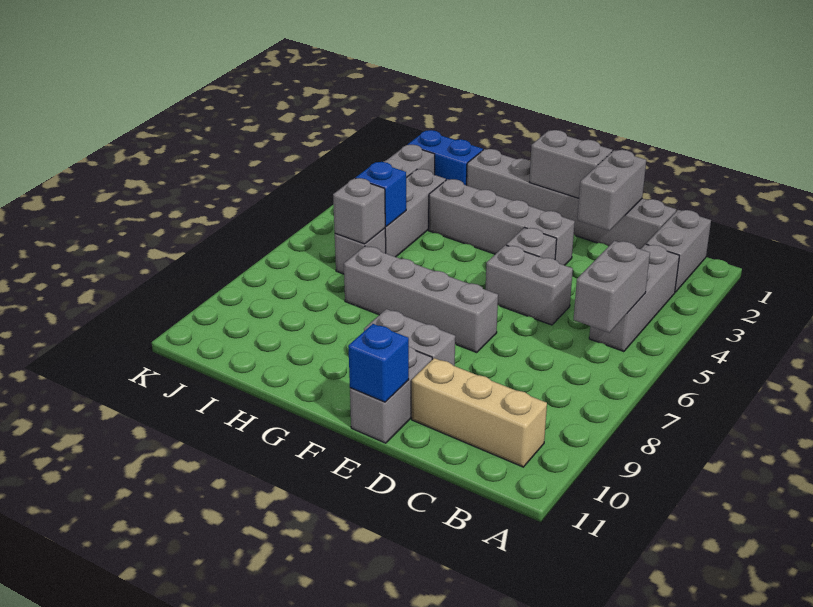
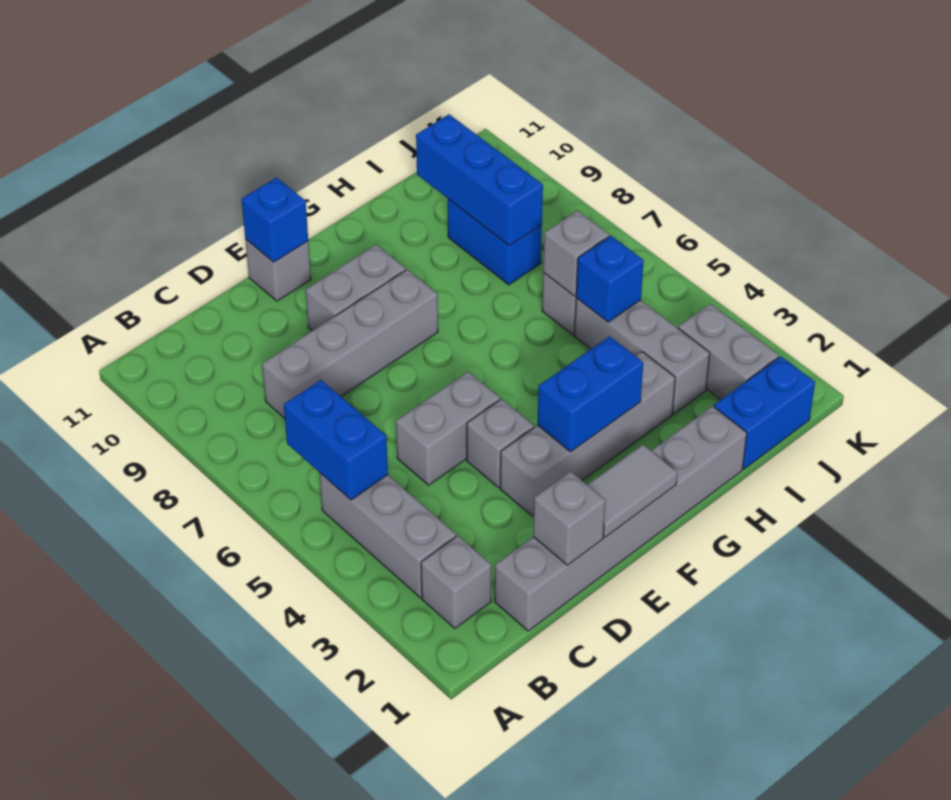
grey brick B1:B2 level 1 -> grey brick B2 level 1
grey brick B5:B6 level 2 -> blue brick B5:B6 level 2
tan brick B10:D10 level 1 -> none
grey brick D1:D2 level 2 -> grey brick D1 level 2
grey brick E1:F1 level 2 -> grey tile E1:F1 level 2
grey brick E7:H7 level 1 -> grey brick C8:F8 level 1
grey brick E10:E11 level 1 -> grey brick E11 level 1
none -> blue brick F3:G3 level 2
none -> blue brick I8:I9 level 1
none -> blue brick I8:I10 level 2

